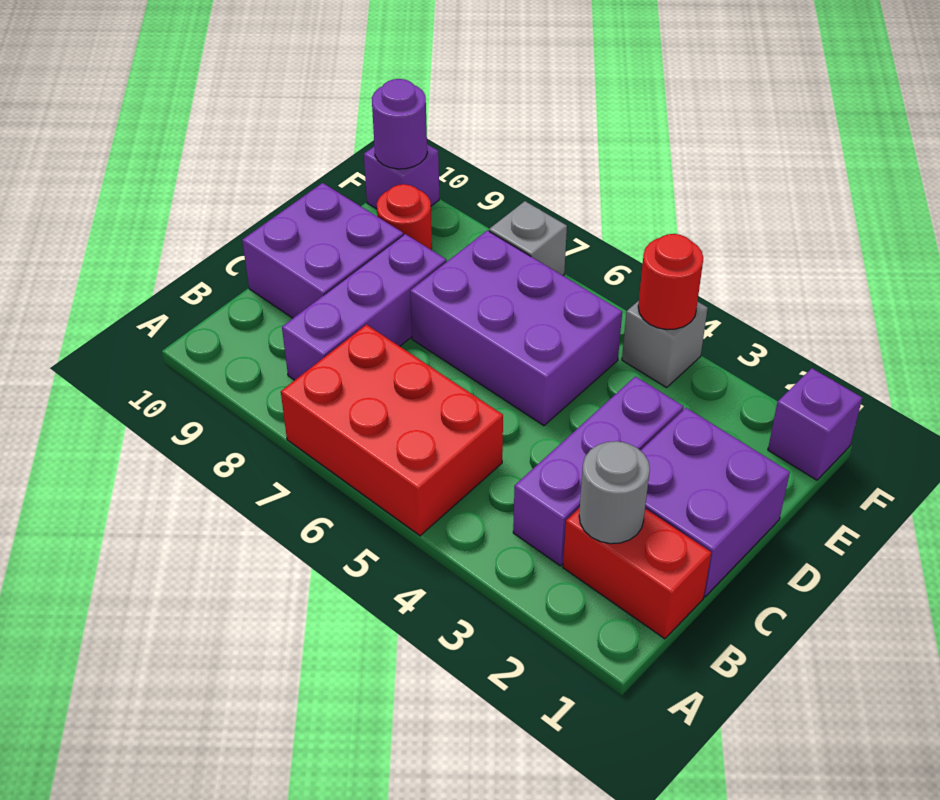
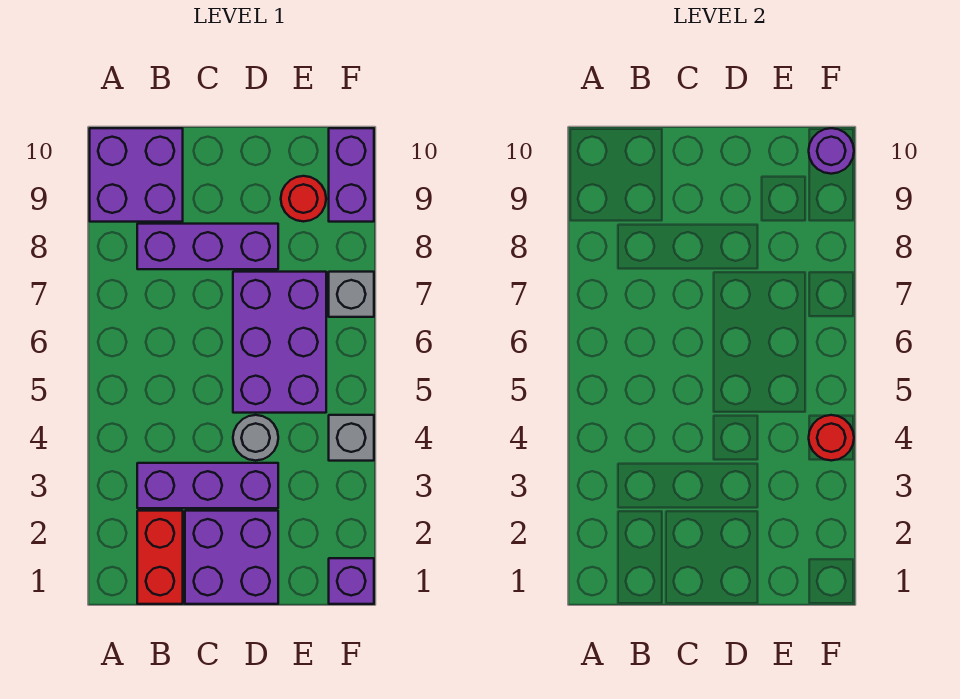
red brick A5:B7 level 1 -> none
grey round brick B2 level 2 -> grey round brick D4 level 1
purple brick C9:D10 level 1 -> purple brick A9:B10 level 1
purple brick F10 level 1 -> purple brick F9:F10 level 1

